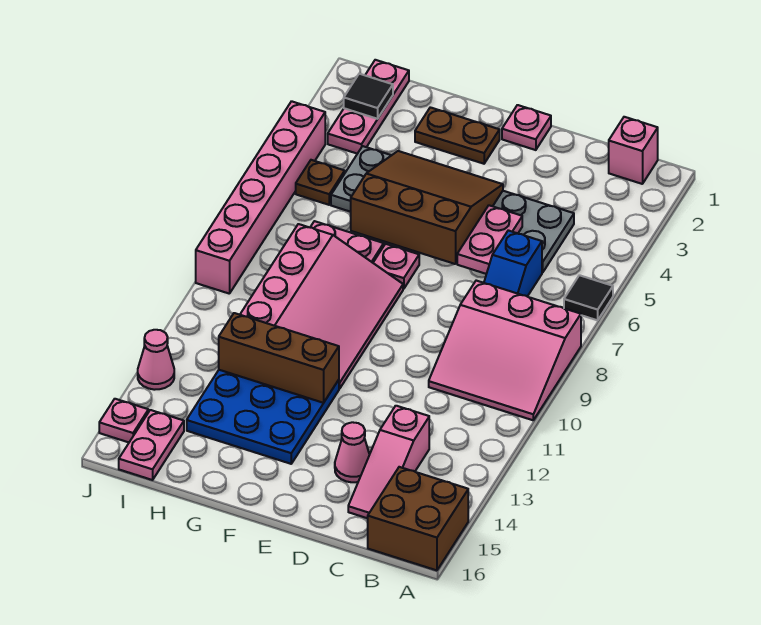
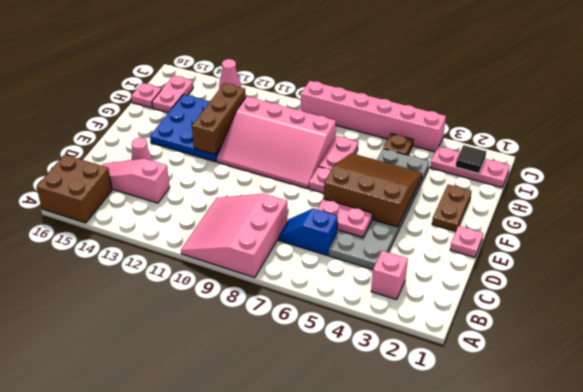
black tile A6 level 1 -> none
pink brick B1 level 1 -> pink brick B3 level 1
brown slope E4:G6 level 2 top 6 -> brown slope E4:G6 level 2 top E
pink plate I15:I16 level 1 -> pink plate H15:I15 level 1
pink plate J15 level 1 -> pink plate H16 level 1

